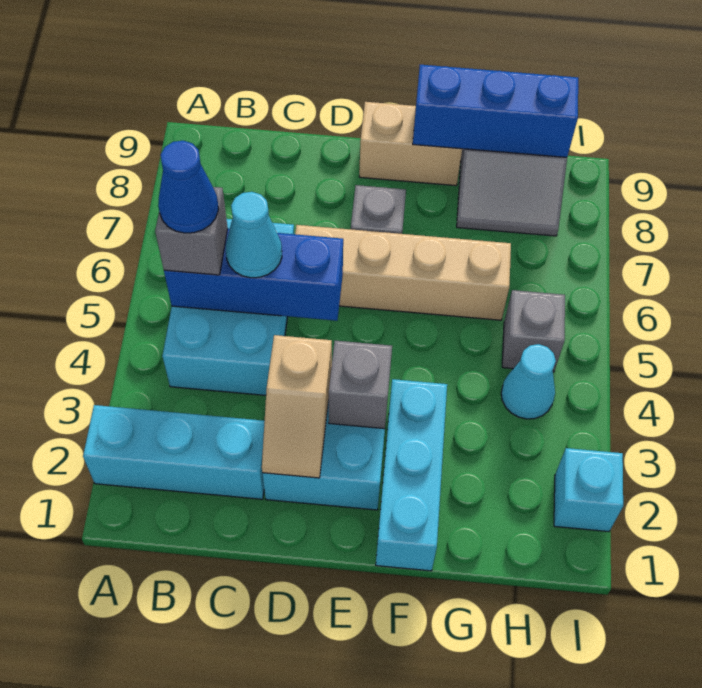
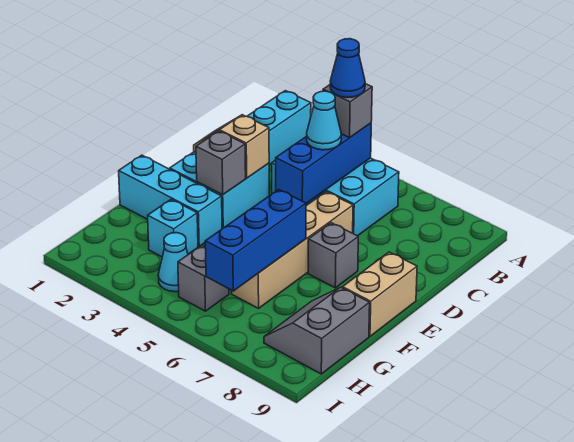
blue brick F9:H9 level 2 -> blue brick F6:H6 level 2
cyan brick I2 level 1 -> cyan brick G3 level 1

